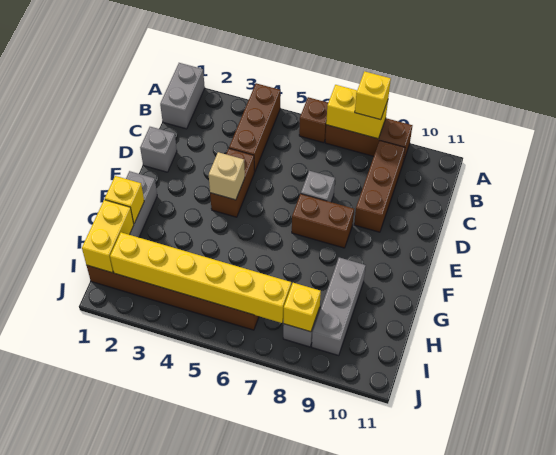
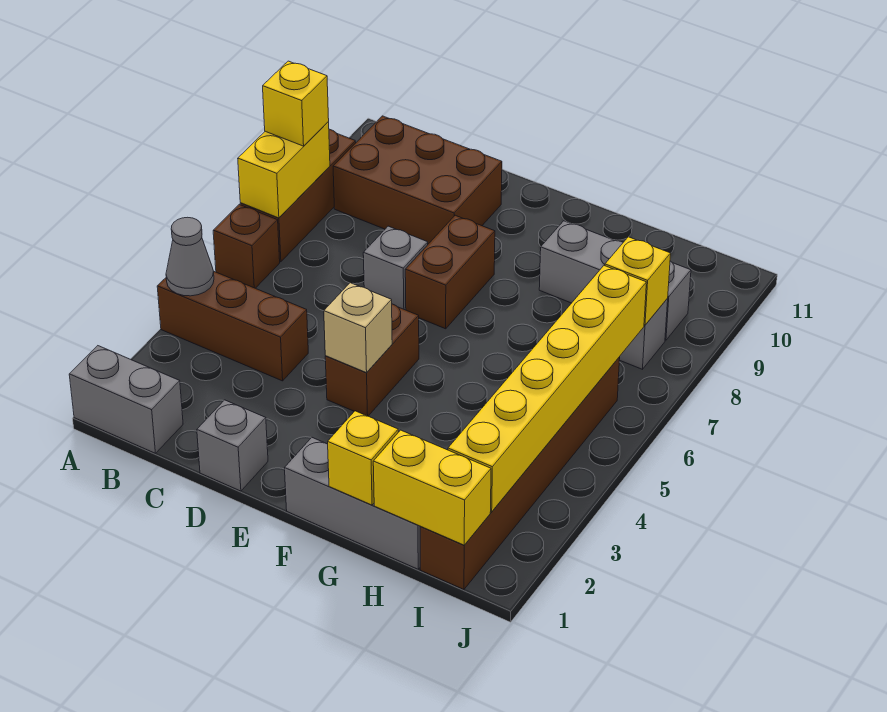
none -> grey cone A4 level 2
brown brick B9:D9 level 1 -> brown brick B9:D10 level 1
brown brick D4:E4 level 1 -> brown brick E4:E5 level 1

